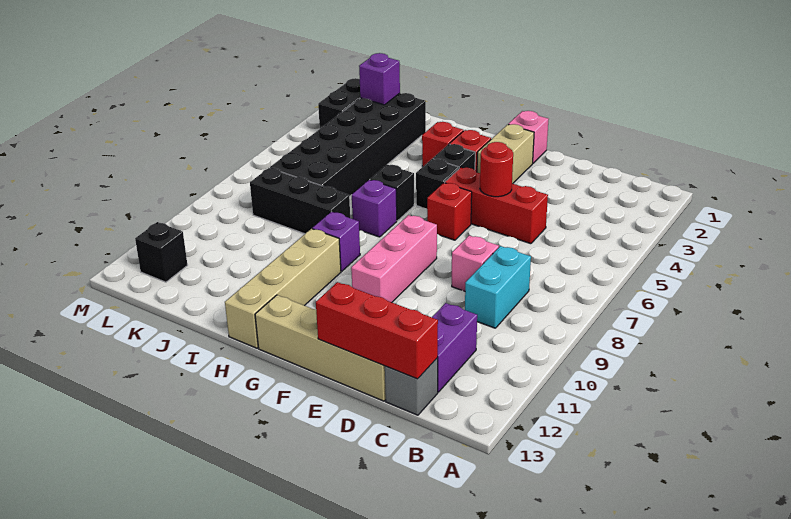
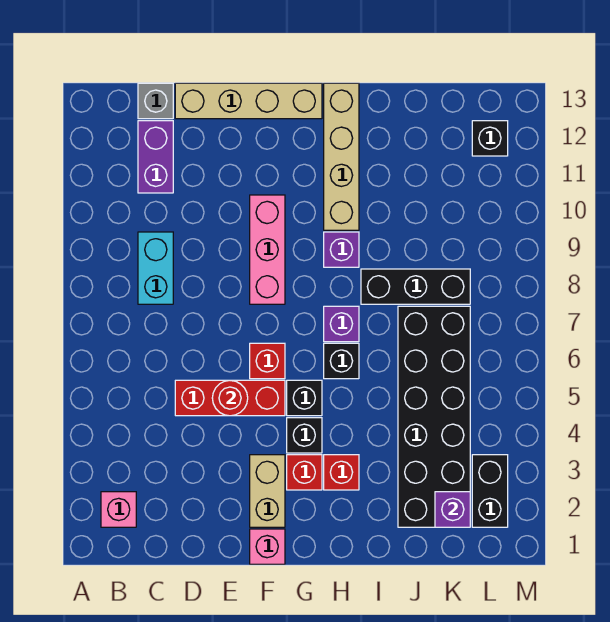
red brick C13:E13 level 2 -> none
pink brick D8 level 1 -> pink brick B2 level 1

